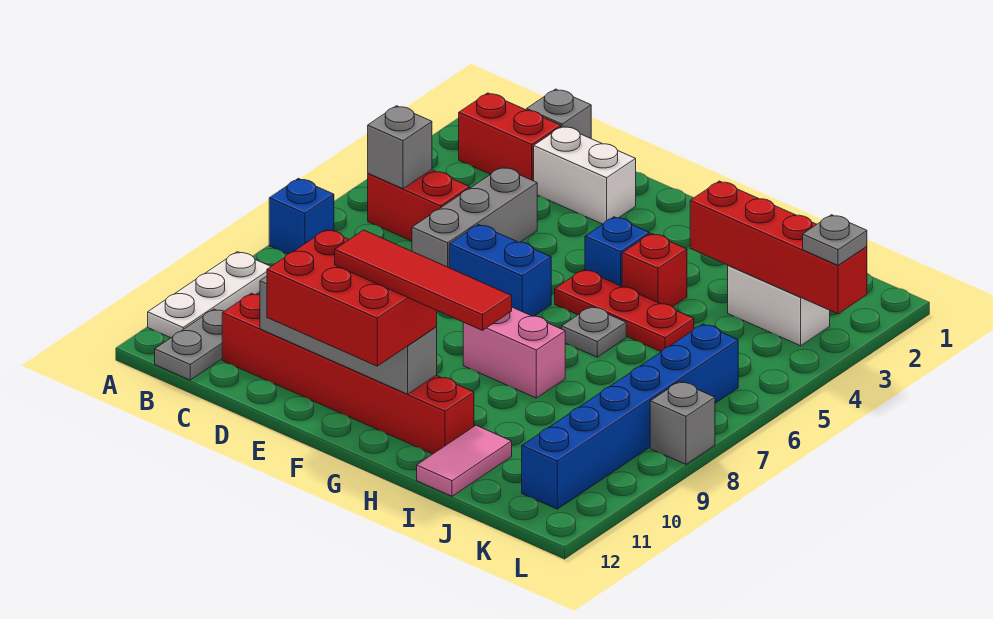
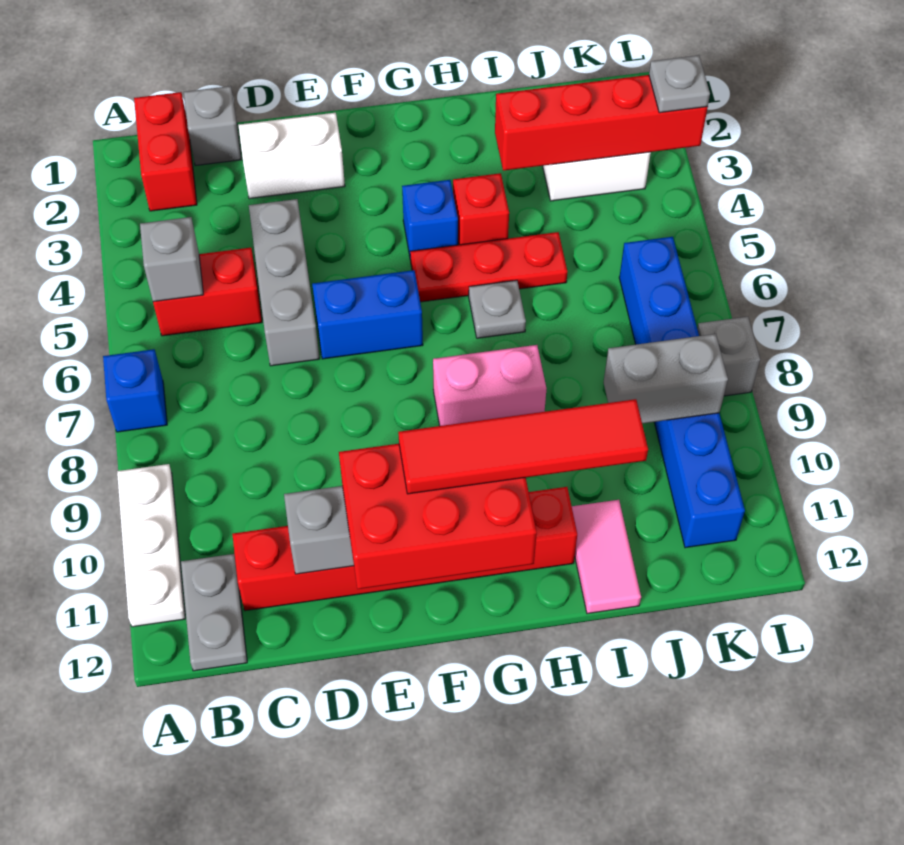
red brick B2:C2 level 1 -> red brick B1:B2 level 1
none -> grey brick J9:K9 level 2

